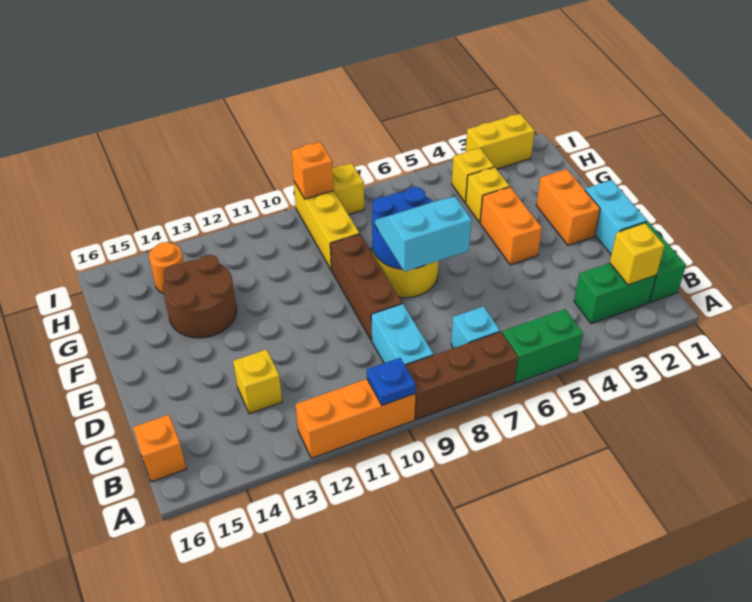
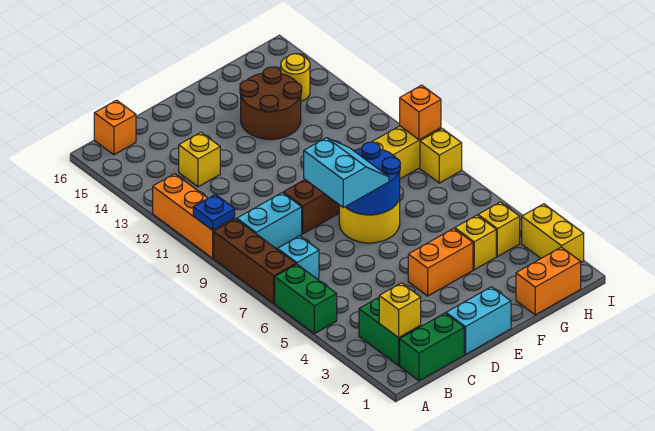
orange brick E2:F2 level 1 -> orange brick G1:H1 level 1
orange round brick H14 level 1 -> yellow round brick H14 level 1

